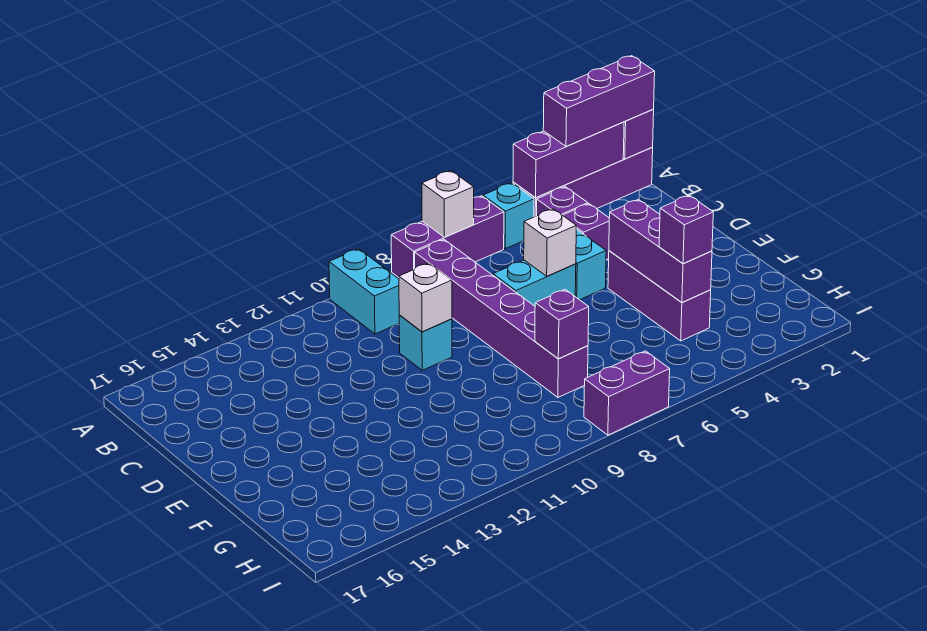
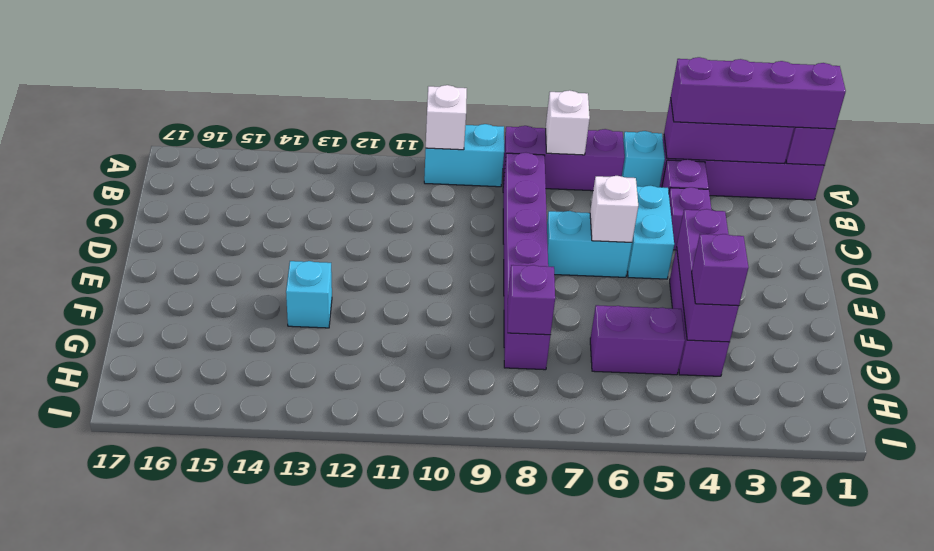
purple brick A1:A3 level 3 -> purple brick A1:A4 level 3
cyan brick A10:B10 level 1 -> cyan brick A9:A10 level 1
cyan brick D10 level 1 -> cyan brick F13 level 1
white brick D10 level 2 -> white brick A10 level 2
purple brick I7:I8 level 1 -> purple brick G5:G6 level 1

